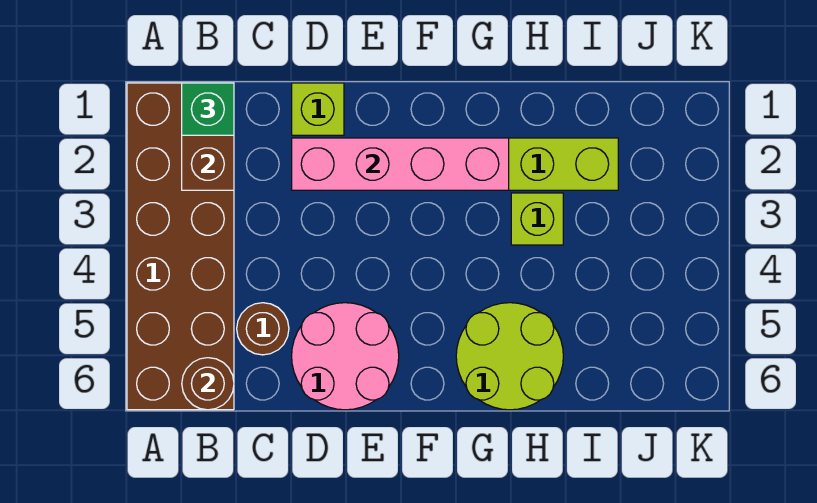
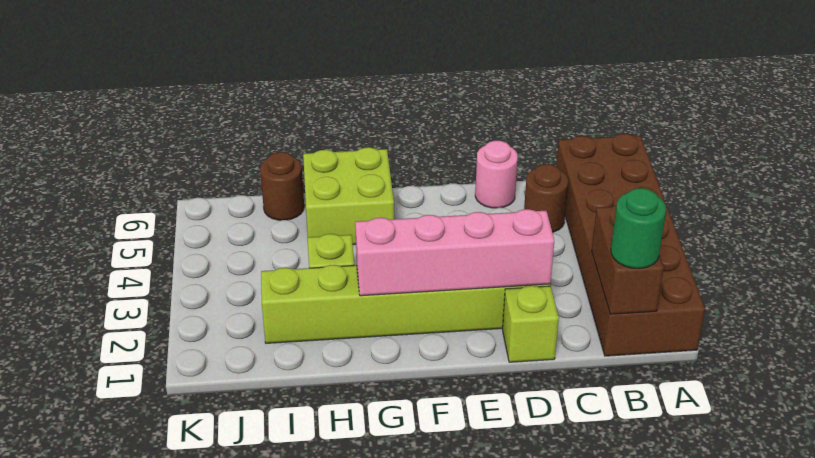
green brick B1 level 3 -> green round brick B1 level 3
brown round brick B6 level 2 -> brown round brick I6 level 1
pink round brick D5:E6 level 1 -> pink round brick D6 level 1
lime round brick G5:H6 level 1 -> lime brick G5:H6 level 1

